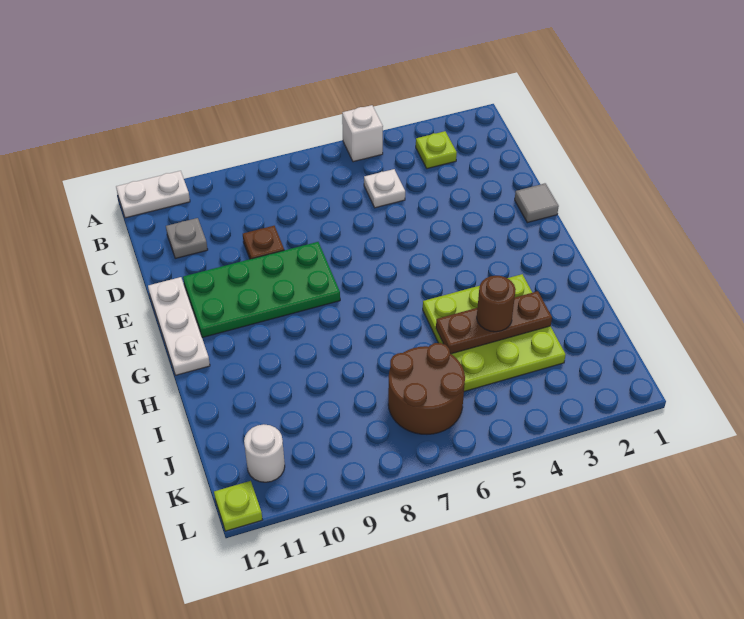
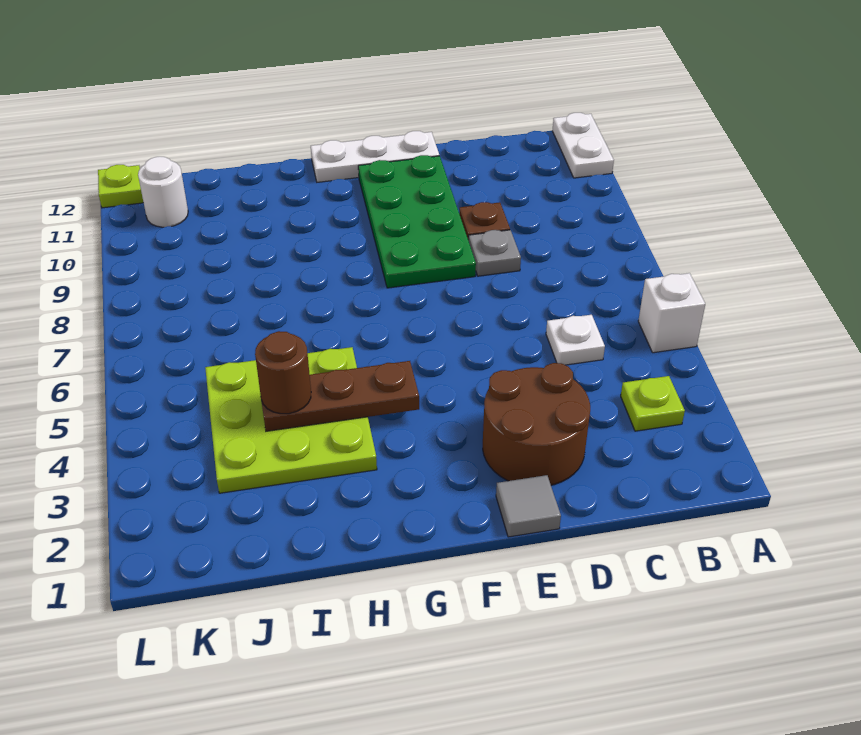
grey plate C11 level 1 -> grey plate D8 level 1
brown plate I3:I5 level 2 -> brown plate G4:I4 level 2
brown round brick J6:K7 level 1 -> brown round brick D2:E3 level 1

